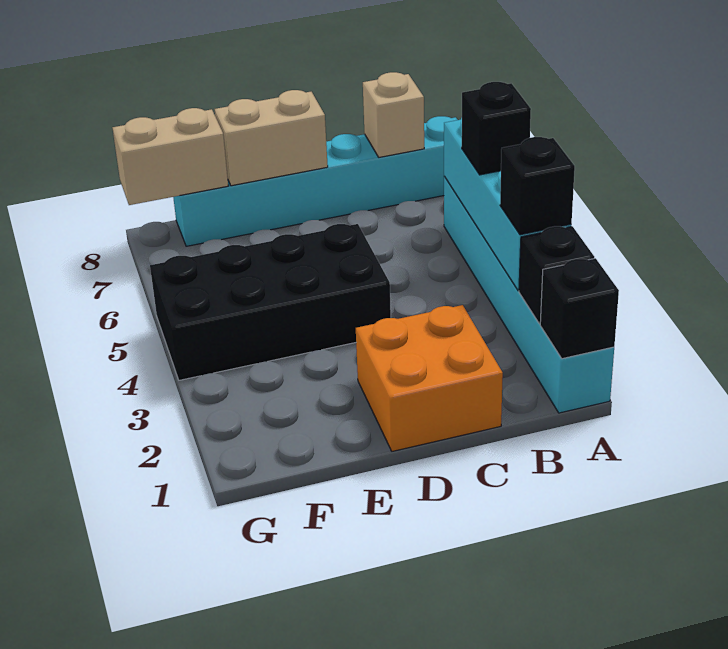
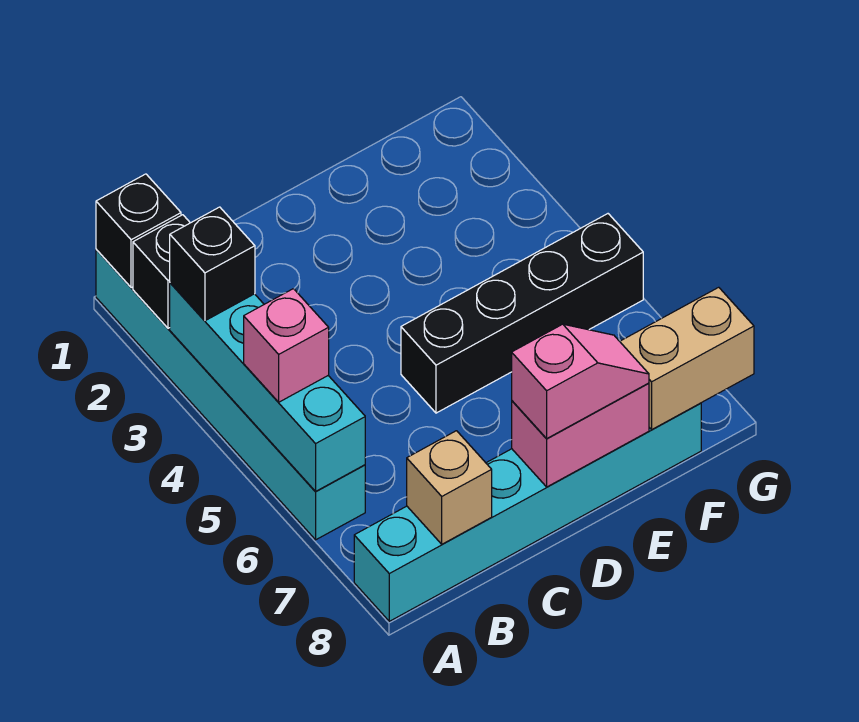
black brick A5 level 3 -> pink brick A5 level 3
orange brick C1:D2 level 1 -> none
black brick D4:G5 level 1 -> black brick D5:G5 level 1
tan brick D8:E8 level 2 -> pink brick D8:E8 level 2
none -> pink slope D8:E8 level 3 top D

